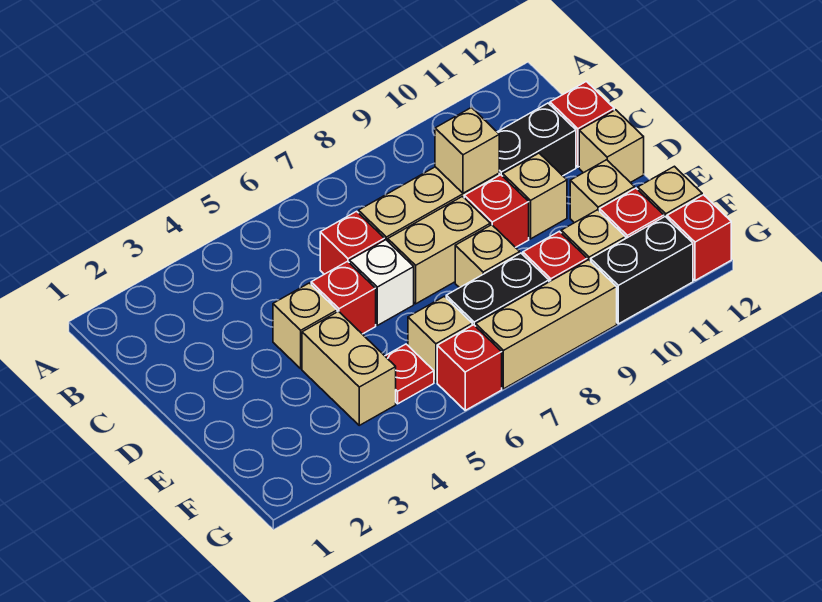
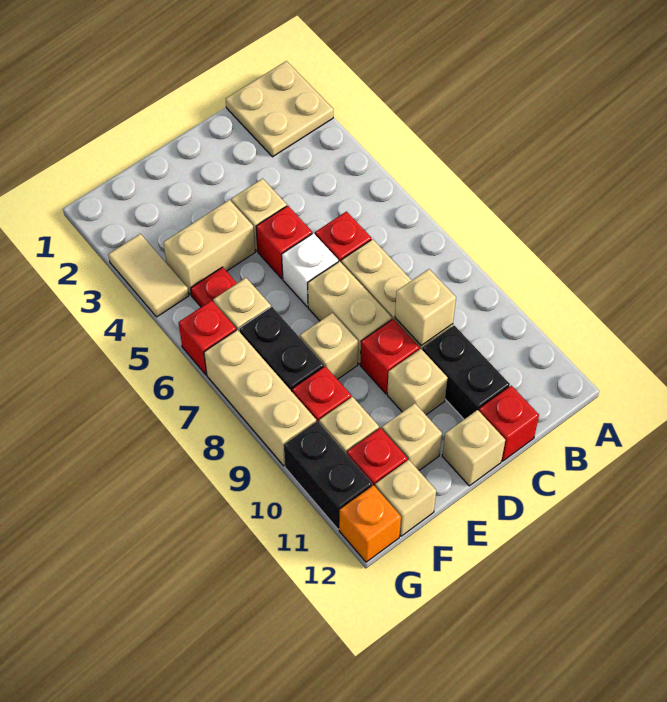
none -> tan plate A1:B2 level 1
none -> tan tile G3:G4 level 1
red brick G12 level 1 -> orange brick G12 level 1

